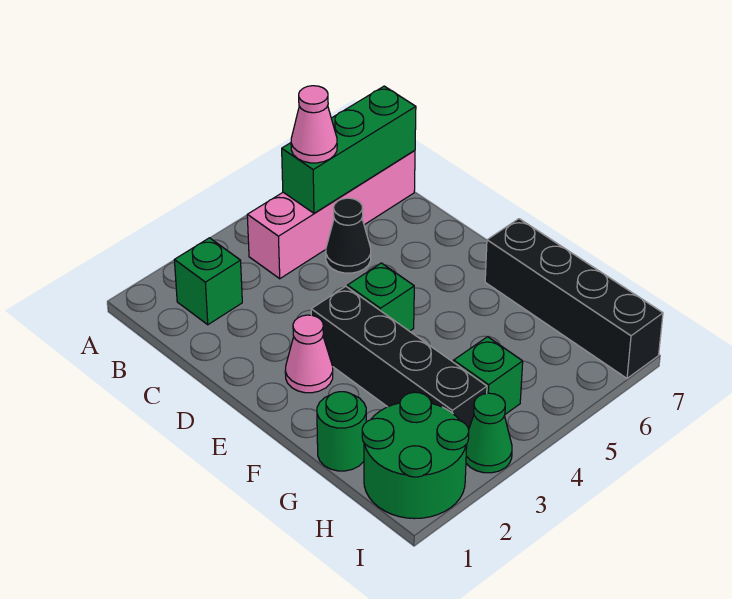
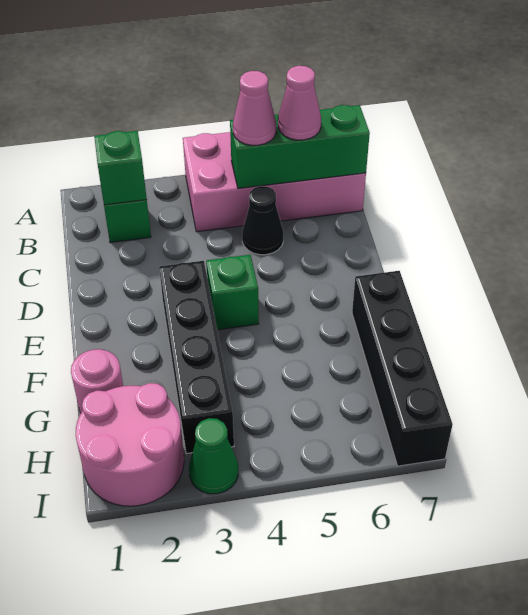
pink brick B4:B7 level 1 -> pink brick A4:B7 level 1
pink cone E2 level 1 -> pink cone B6 level 3
green round brick G1 level 1 -> pink round brick G1 level 1
green round brick H1:I2 level 1 -> pink round brick H1:I2 level 1
green brick H4 level 1 -> green brick B2 level 2

